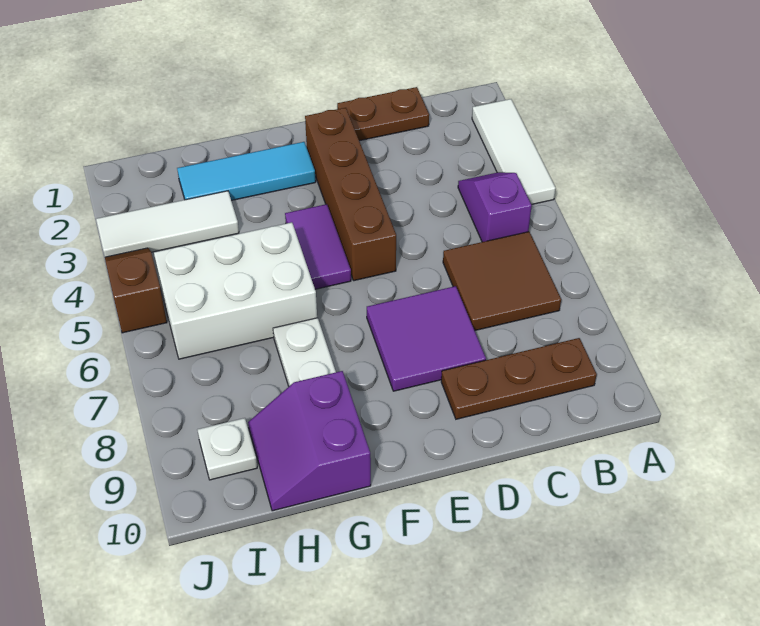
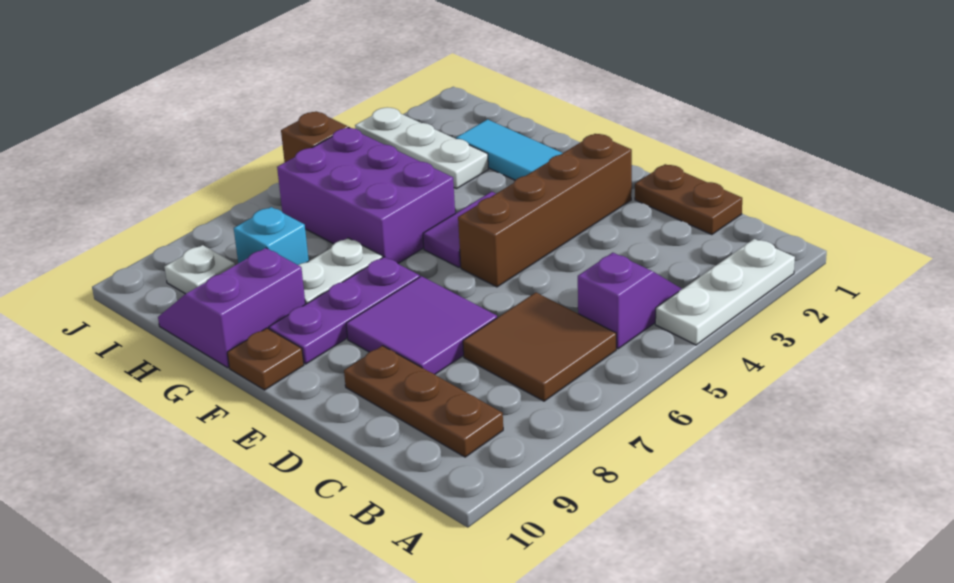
white tile A2:A4 level 1 -> white plate A2:A4 level 1
none -> purple plate F7:F9 level 1
none -> brown plate F10 level 1
white brick G5:I6 level 1 -> purple brick G5:I6 level 1
white tile H3:J3 level 1 -> white plate H3:J3 level 1
none -> cyan brick H8 level 1

